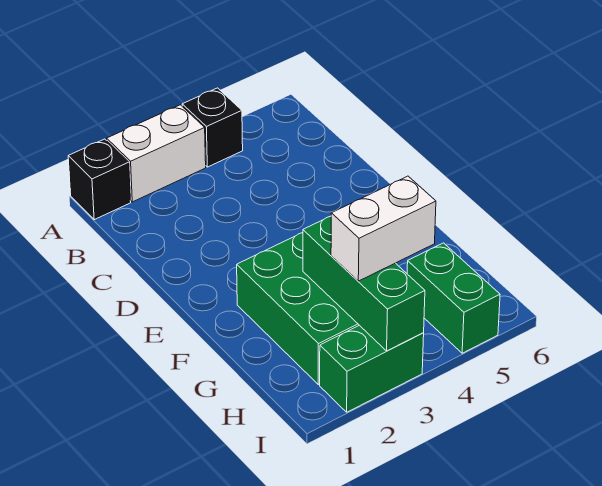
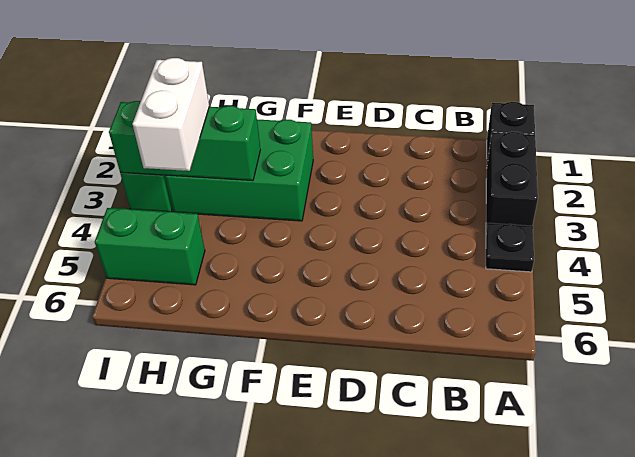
white brick A2:A3 level 1 -> black brick A2:A3 level 1
black brick A4 level 1 -> black plate A4 level 1

